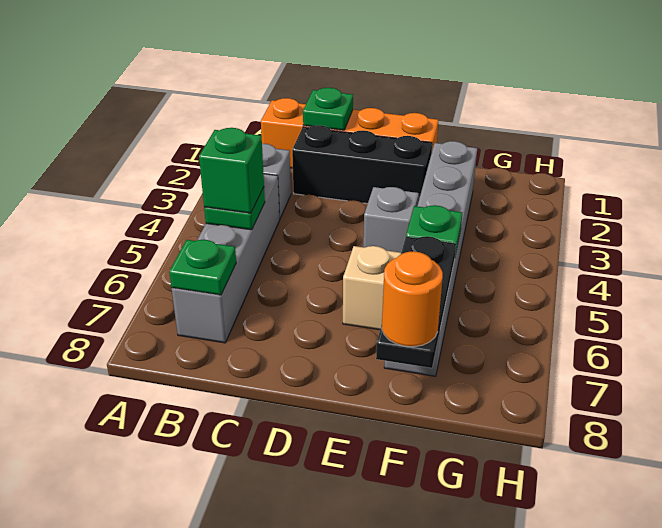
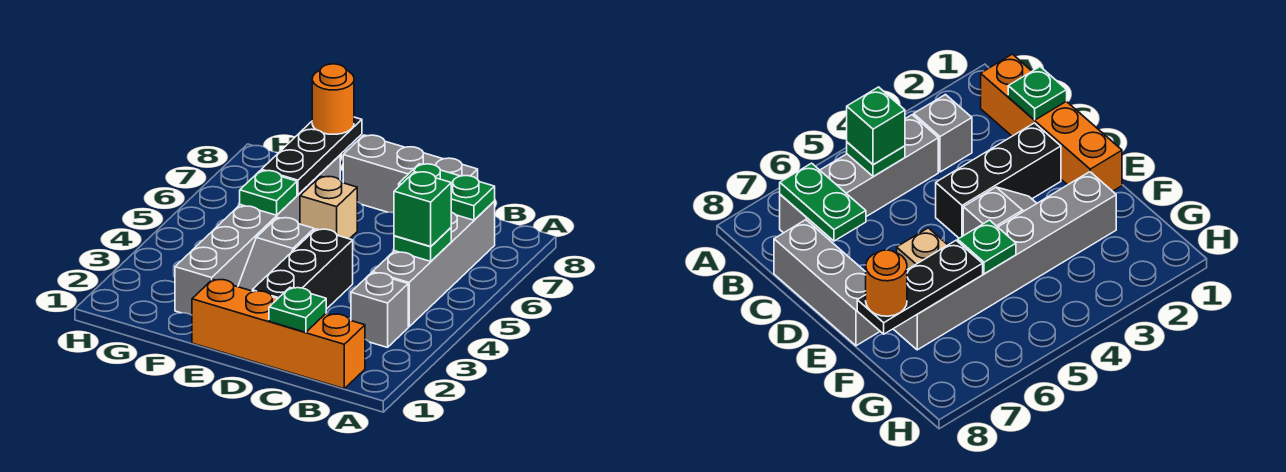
green plate B7 level 2 -> green plate B7:C7 level 2
black brick C2:E2 level 1 -> black brick D2:D4 level 1
none -> grey brick C8:E8 level 1

